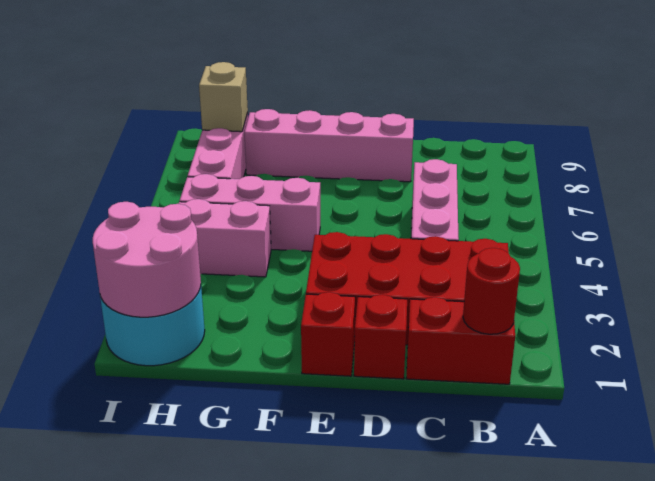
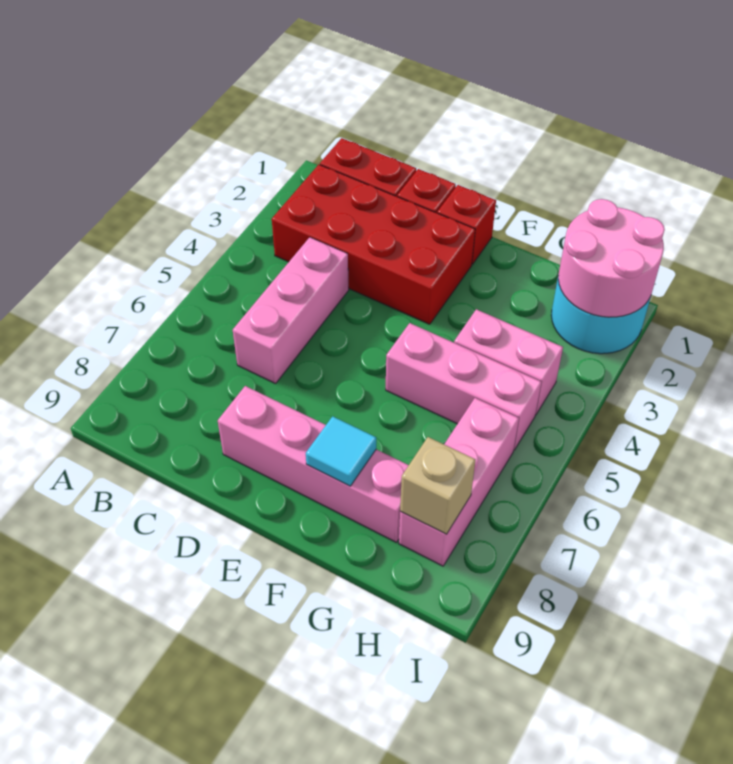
red round brick B1 level 2 -> none
none -> cyan tile F8 level 2

